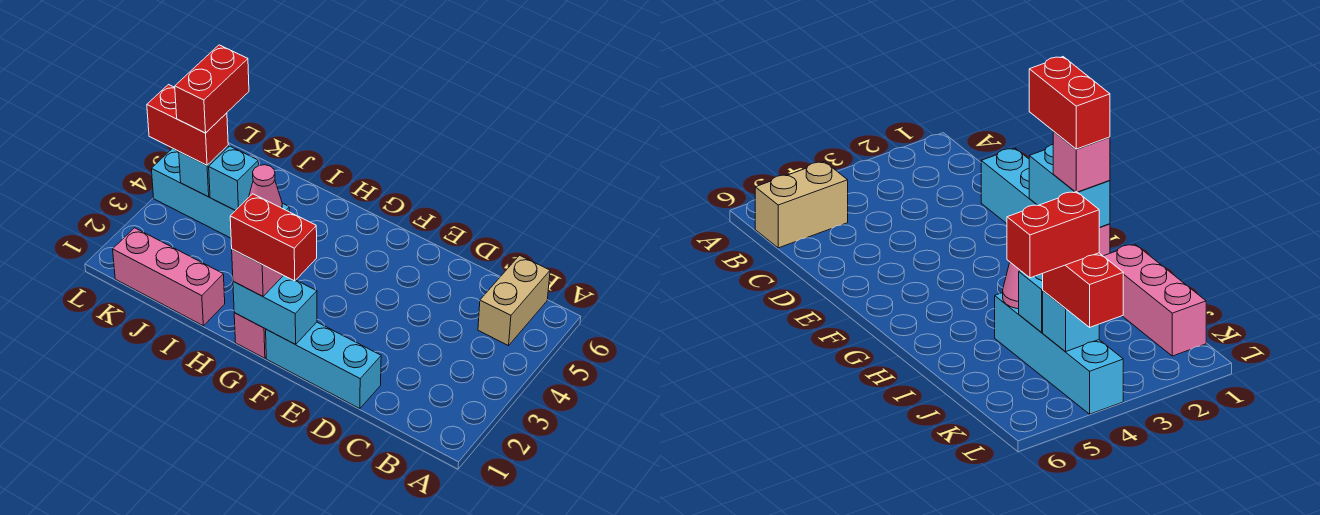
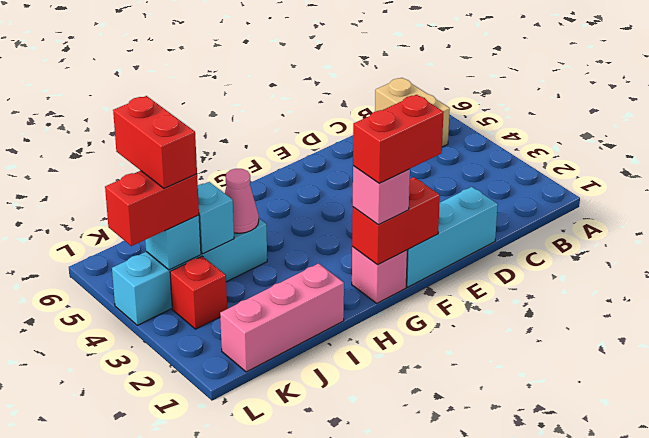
cyan brick F1:G1 level 2 -> red brick F1:G1 level 2
none -> red brick K3 level 1

